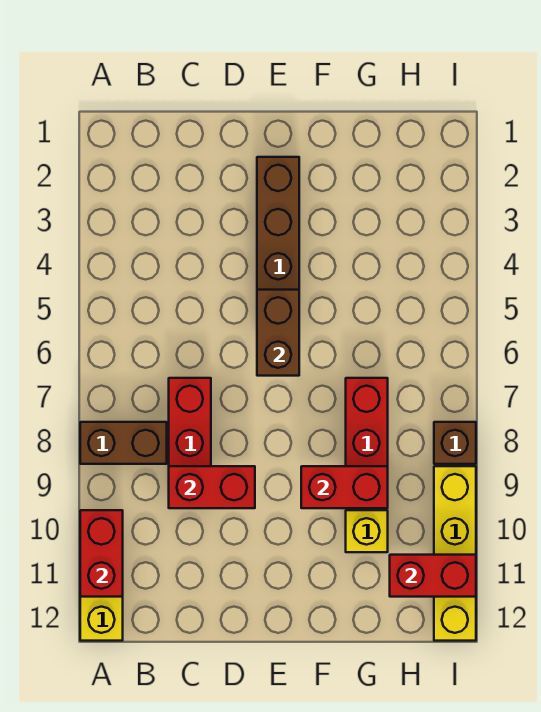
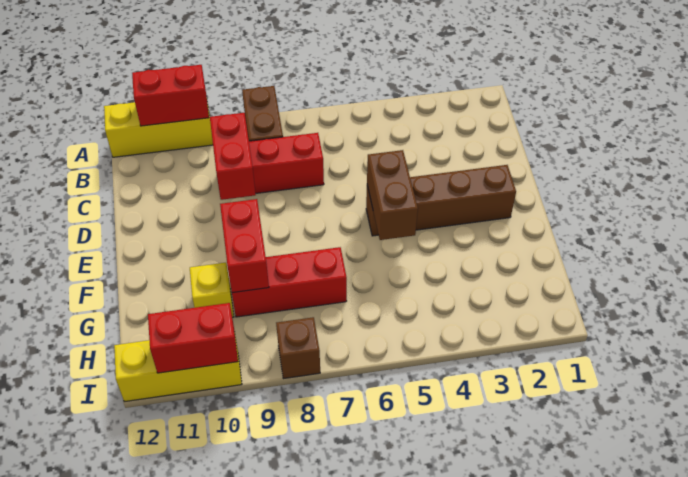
brown brick E5:E6 level 2 -> brown brick E5:F5 level 2
red brick H11:I11 level 2 -> red brick I10:I11 level 2
yellow brick I9:I12 level 1 -> yellow brick I10:I12 level 1

